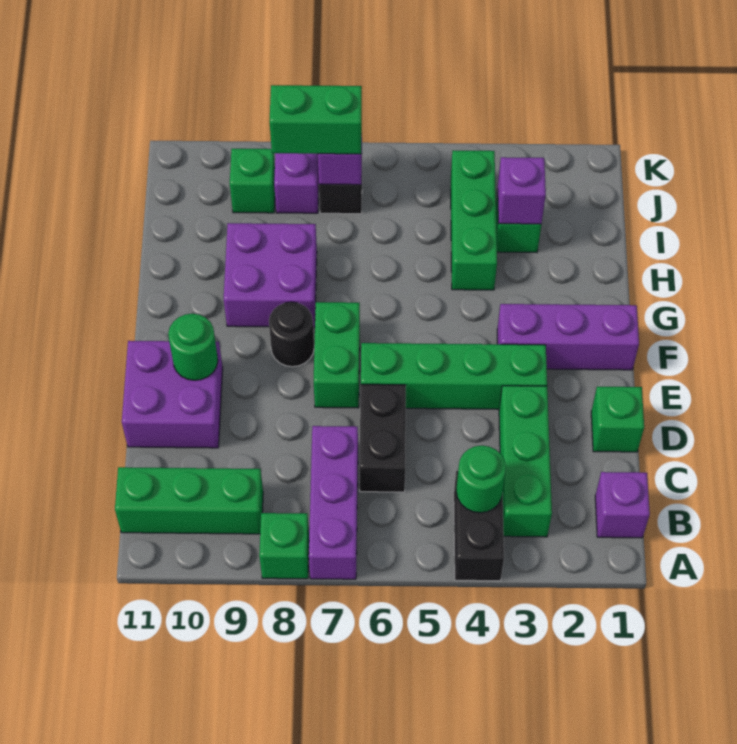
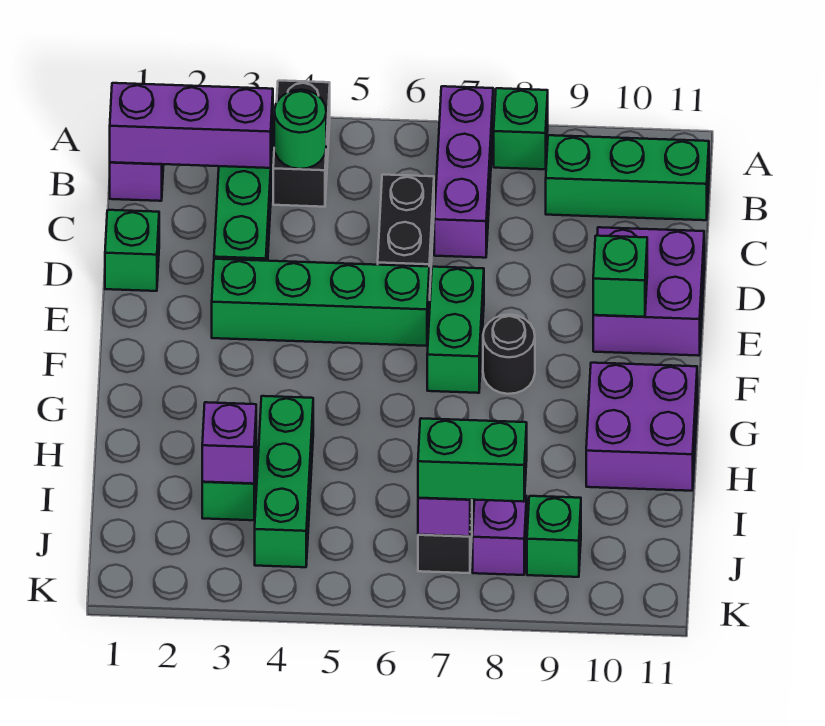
green round brick E10 level 2 -> green brick E10 level 2
purple brick F1:F3 level 1 -> purple brick B1:B3 level 2
purple brick G8:H9 level 1 -> purple brick G10:H11 level 1

